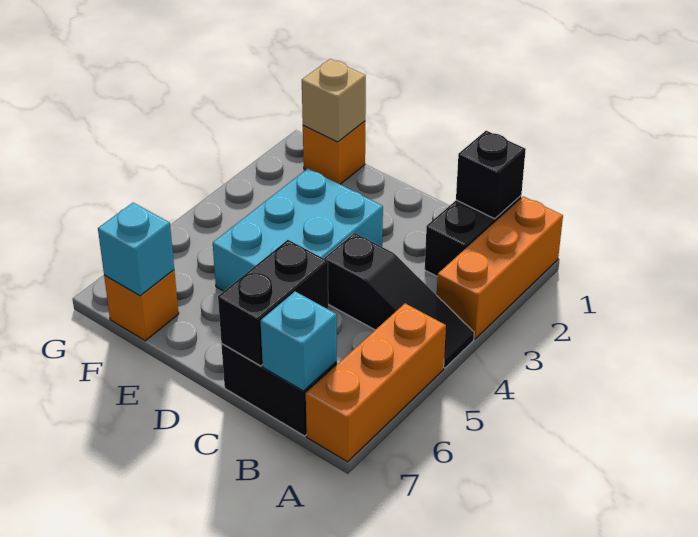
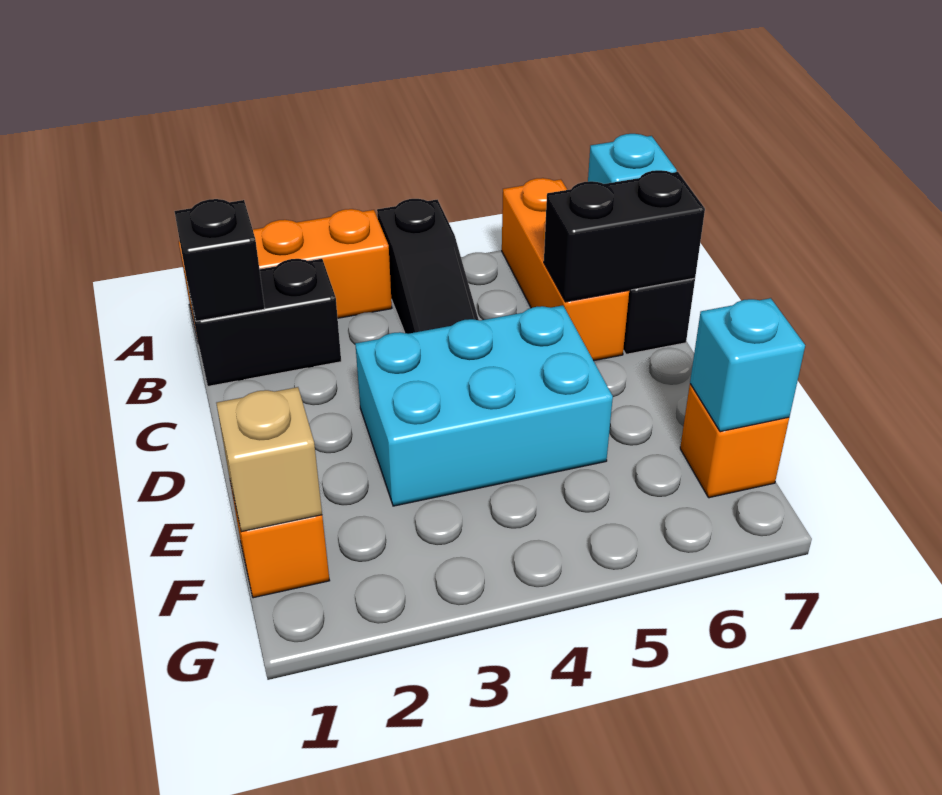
black slope A4:C4 level 1 top C -> black slope A4:C4 level 1 top A
orange brick A5:A7 level 1 -> orange brick A6:C6 level 1

